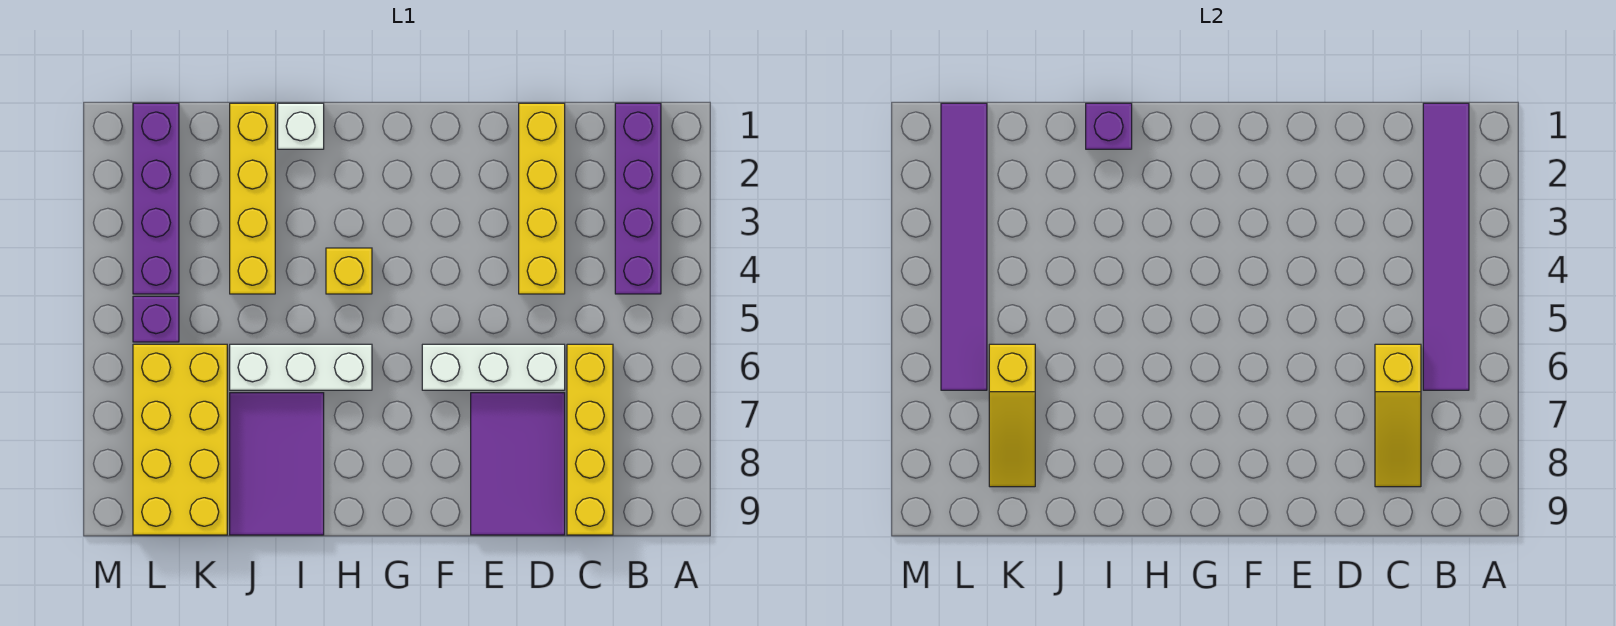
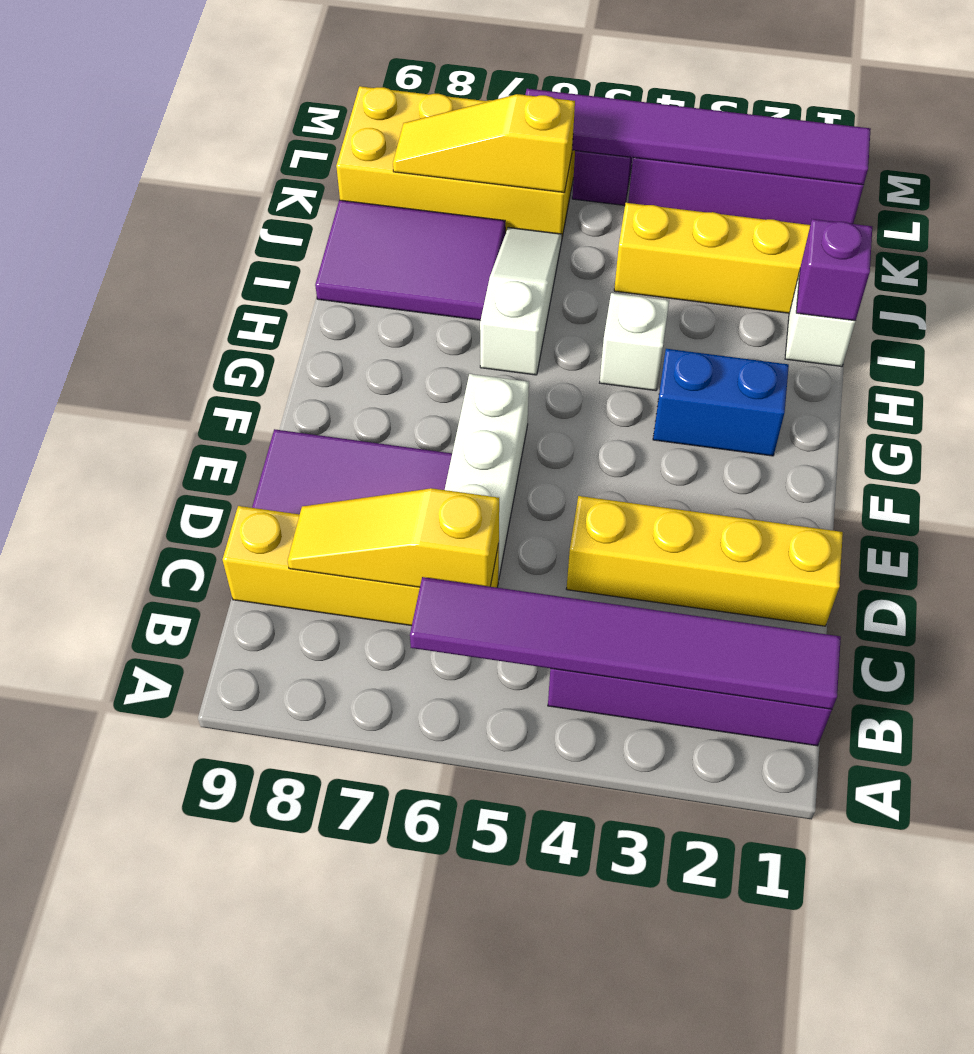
none -> blue brick G2:G3 level 1
yellow brick H4 level 1 -> white brick H4 level 1
white brick H6:J6 level 1 -> white slope H6:J6 level 1 top H

